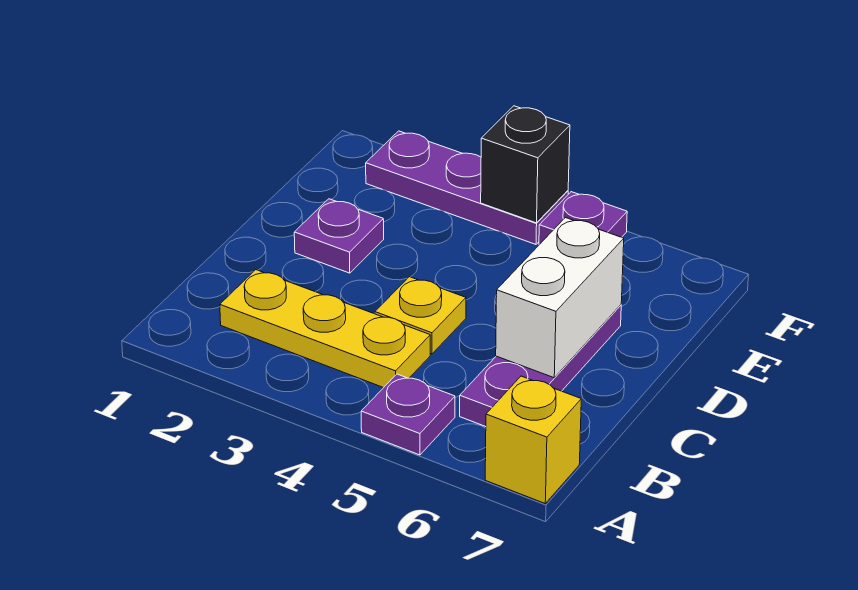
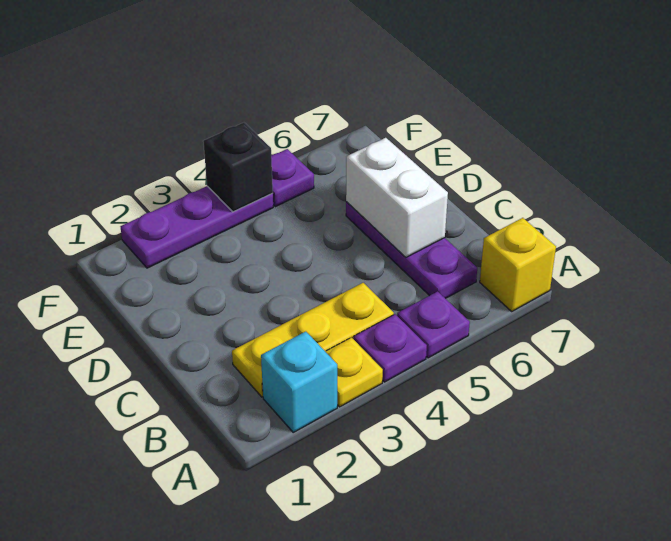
none -> cyan brick A2 level 1
yellow plate C4 level 1 -> yellow plate A3 level 1
purple plate D2 level 1 -> purple plate A4 level 1

